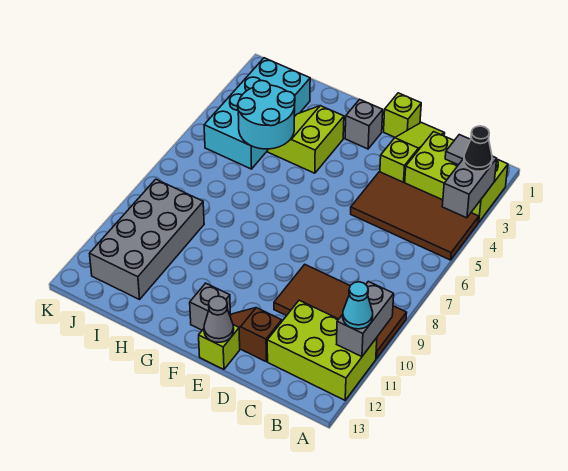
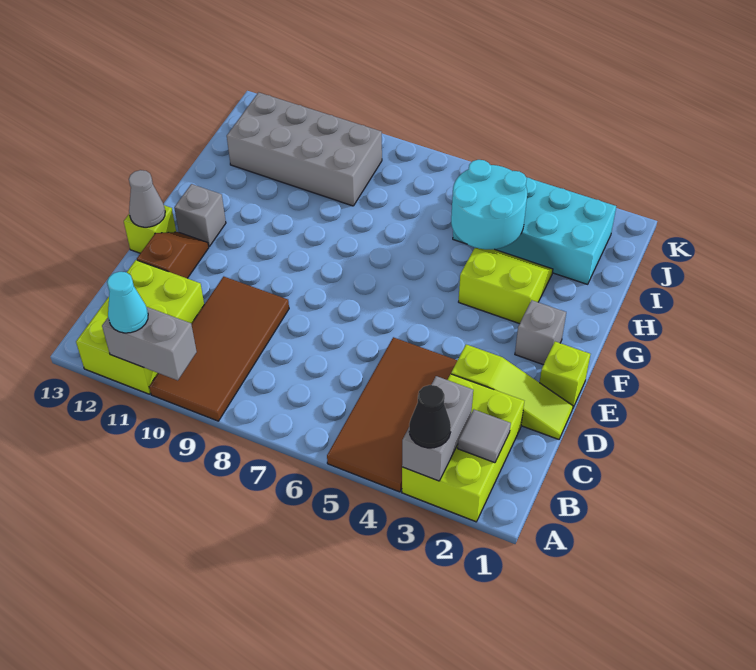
grey brick A3:A4 level 2 -> grey brick A3:B3 level 2

